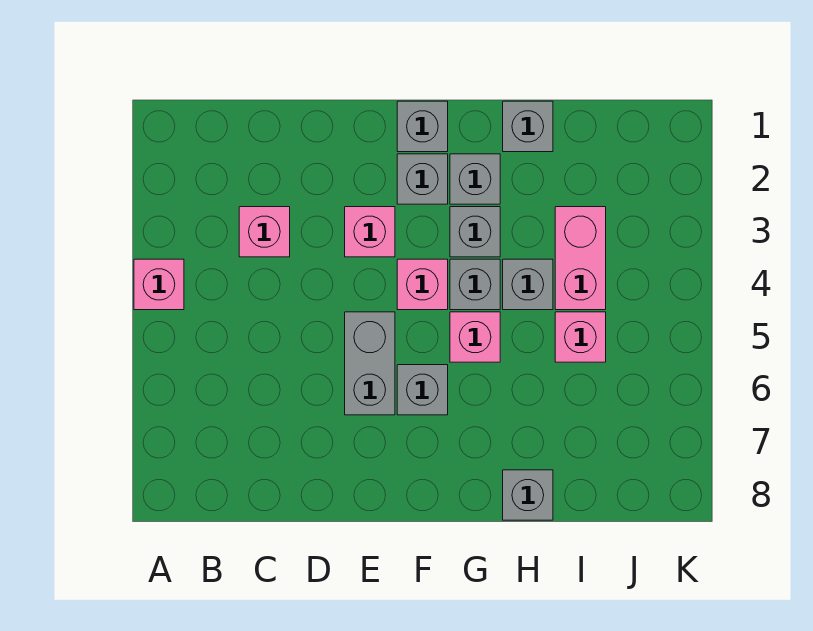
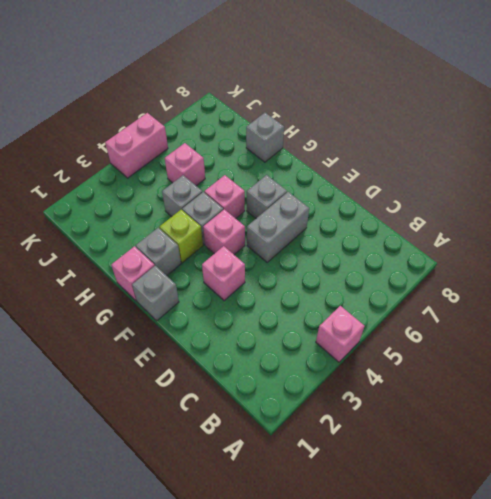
pink brick C3 level 1 -> pink brick G1 level 1
grey brick F2 level 1 -> none
grey brick G3 level 1 -> lime brick G3 level 1
grey brick H1 level 1 -> none
pink brick I3:I4 level 1 -> pink brick K4:K5 level 1

